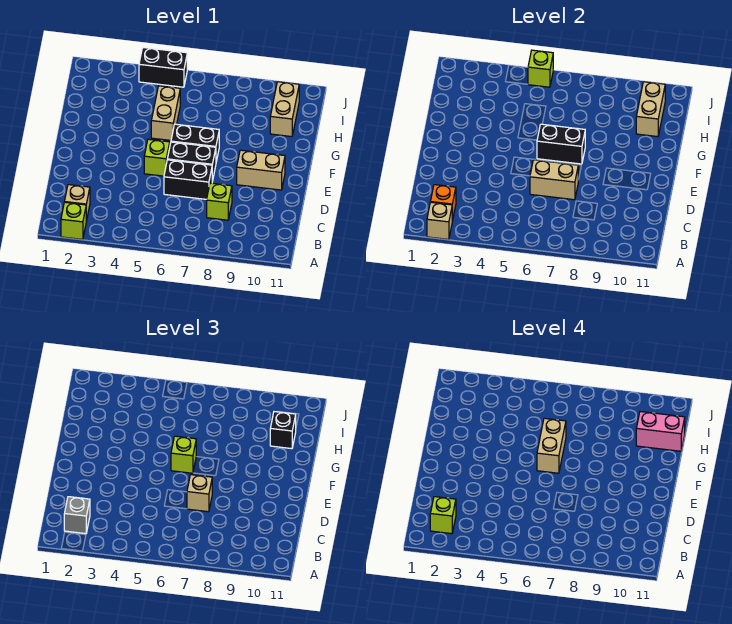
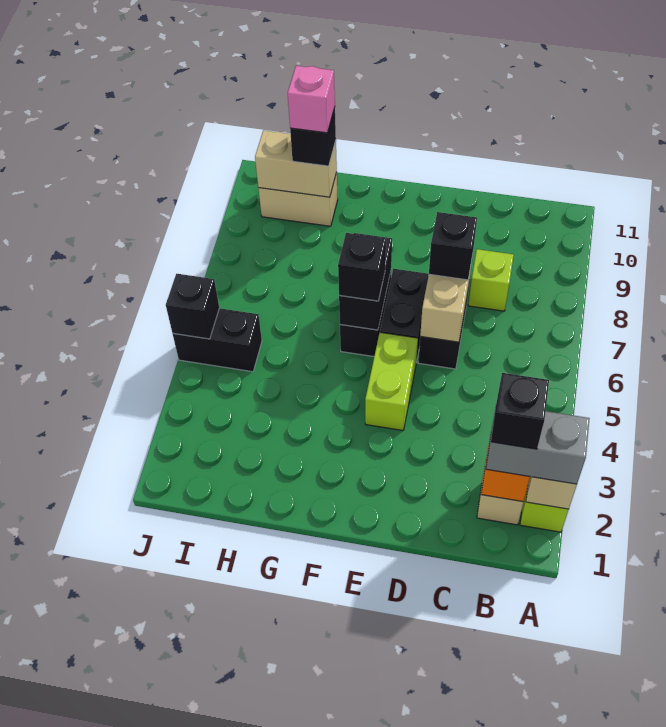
grey brick B2 level 3 -> grey brick A2:B2 level 3
lime brick B2 level 4 -> black brick B2 level 4
tan brick D7 level 3 -> black brick D7 level 3
lime brick E5 level 1 -> lime brick E4:E5 level 1
tan brick E9:E10 level 1 -> none
lime brick F6 level 3 -> black brick F6 level 3
tan brick F6:G6 level 4 -> none
tan brick G5:H5 level 1 -> none
pink brick H10:H11 level 4 -> pink brick H10 level 4
black brick J4:J5 level 1 -> black brick I5:J5 level 1
lime brick J5 level 2 -> black brick J5 level 2

